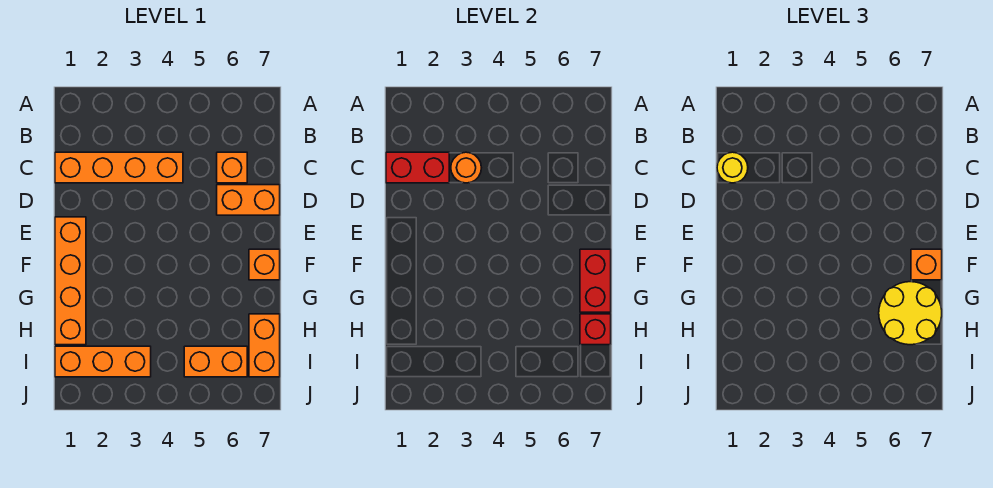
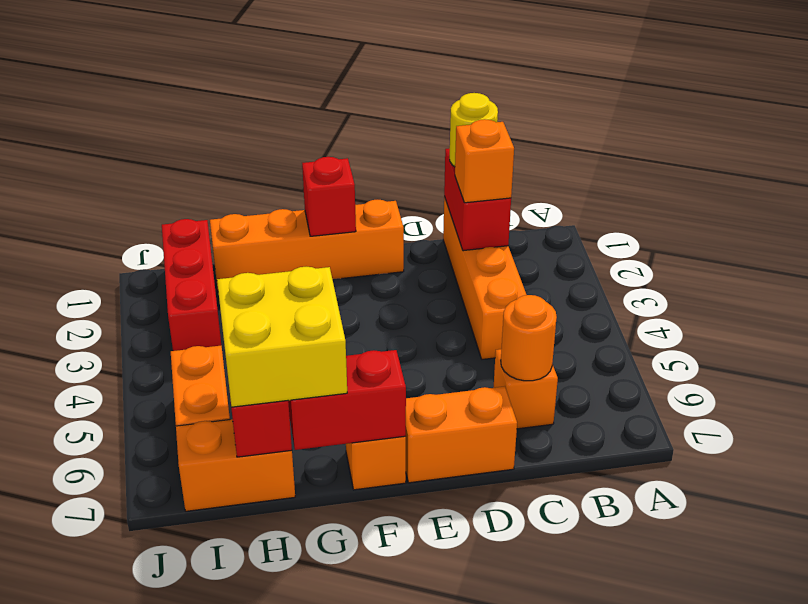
orange round brick C3 level 2 -> orange round brick C6 level 2
orange brick D6:D7 level 1 -> orange brick D7:E7 level 1
none -> red brick F1 level 2
orange brick F7 level 3 -> orange brick C2 level 3
yellow round brick G6:H7 level 3 -> yellow brick G6:H7 level 3
orange brick I1:I3 level 1 -> red brick I1:I3 level 1

